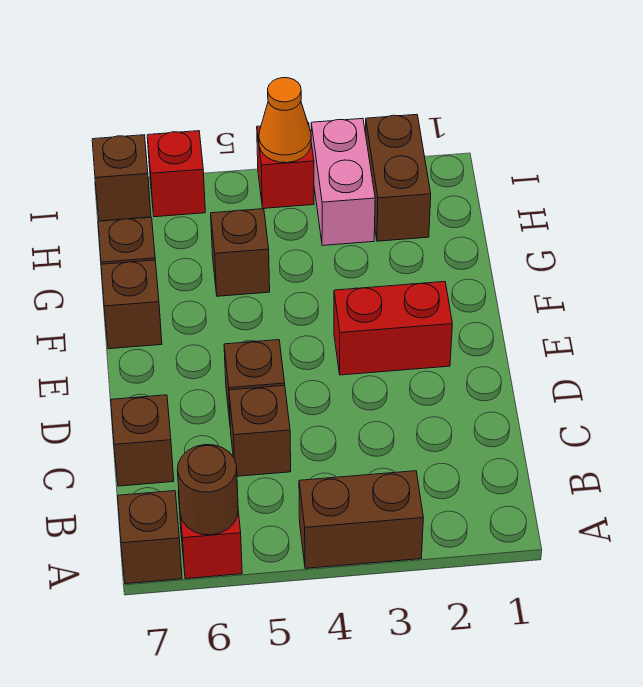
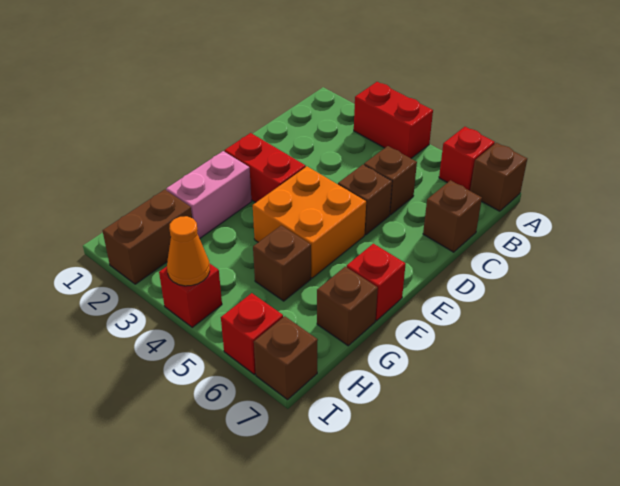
brown brick A3:A4 level 1 -> red brick A3:A4 level 1
brown round brick A6 level 2 -> none
none -> orange brick E4:F5 level 1
brown brick F7 level 1 -> red brick F7 level 1
pink brick H3:I3 level 1 -> pink brick F2:G2 level 1

